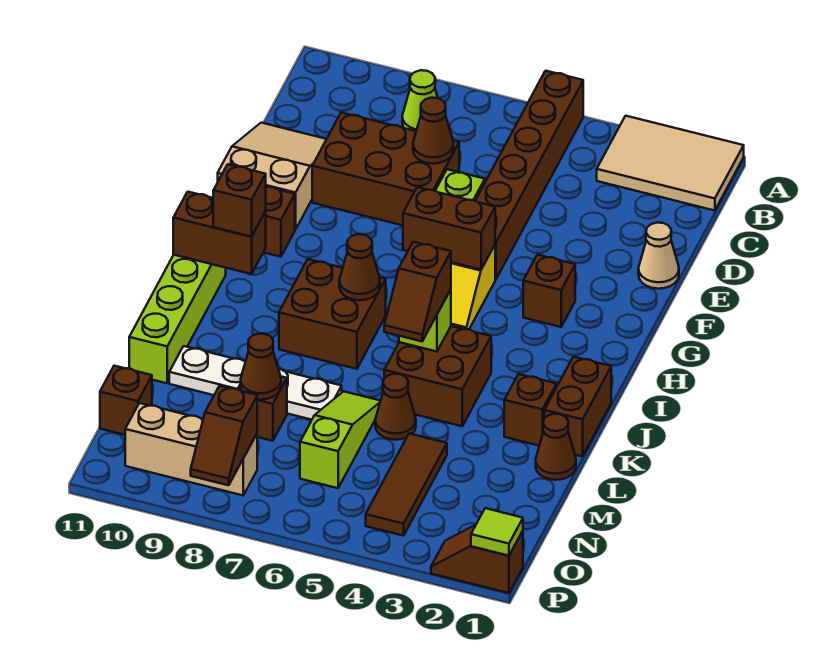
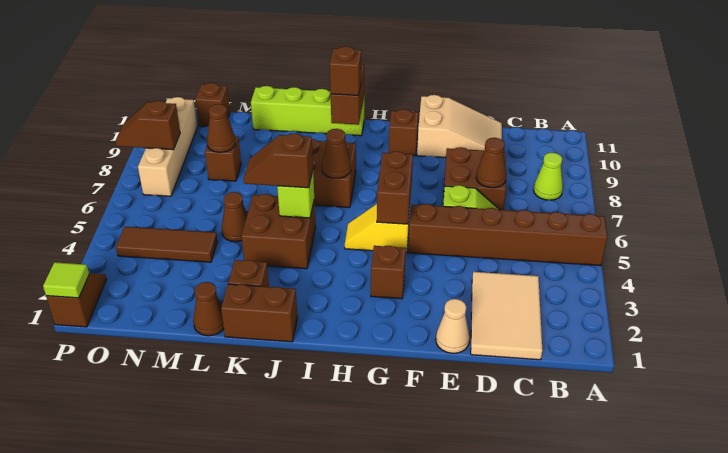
tan tile A1:B3 level 1 -> tan tile C1:D3 level 1
brown brick D7:E9 level 1 -> brown brick D7:E8 level 1
lime slope L6:N6 level 1 top N -> none
white plate L7:L10 level 1 -> none
tan brick O8:O10 level 1 -> tan brick O7:O10 level 1

